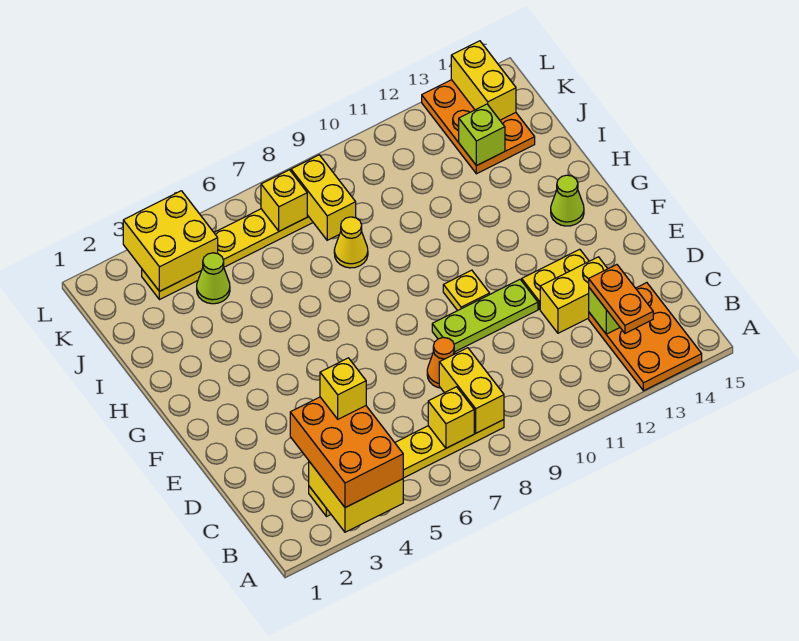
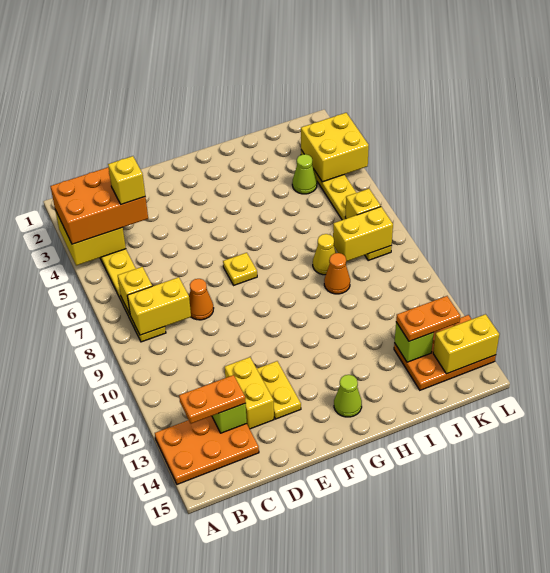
lime plate E9:E11 level 1 -> none
yellow plate F10 level 1 -> yellow plate F7 level 1
none -> orange cone I9 level 1
none -> orange plate J13:K13 level 3

